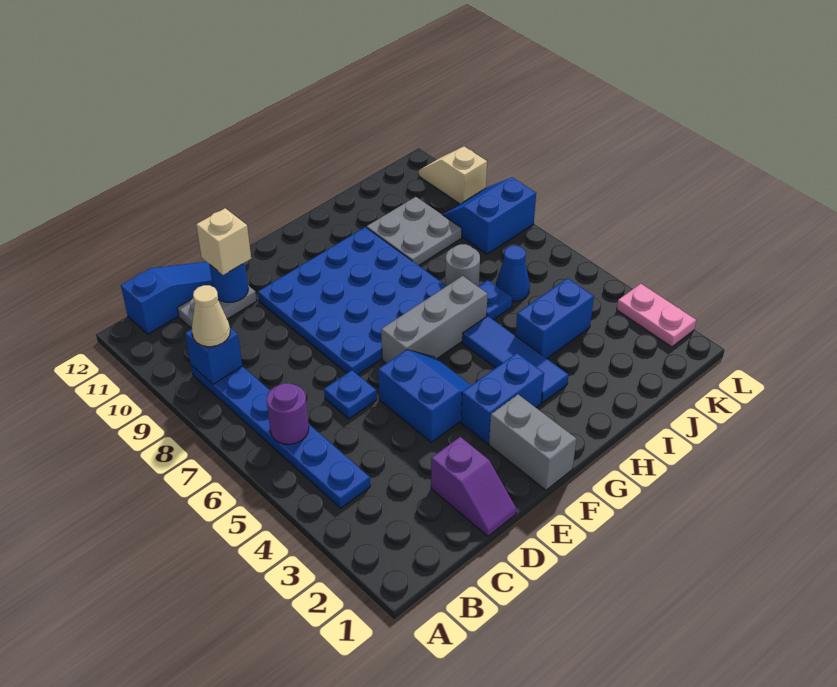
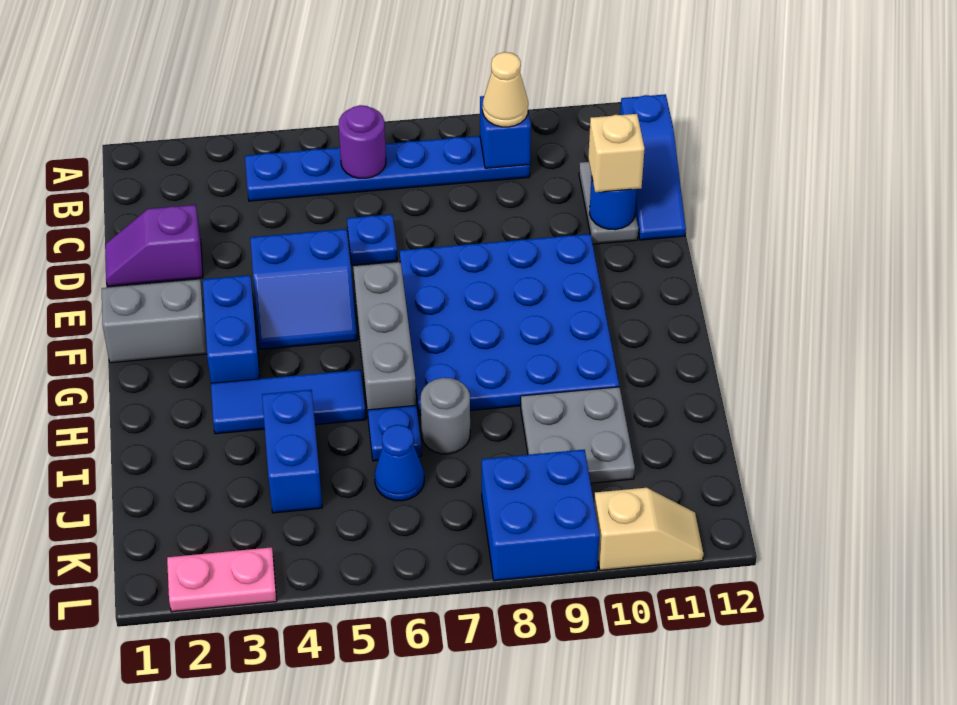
blue slope K8:L9 level 1 top 8 -> blue brick K8:L9 level 1

